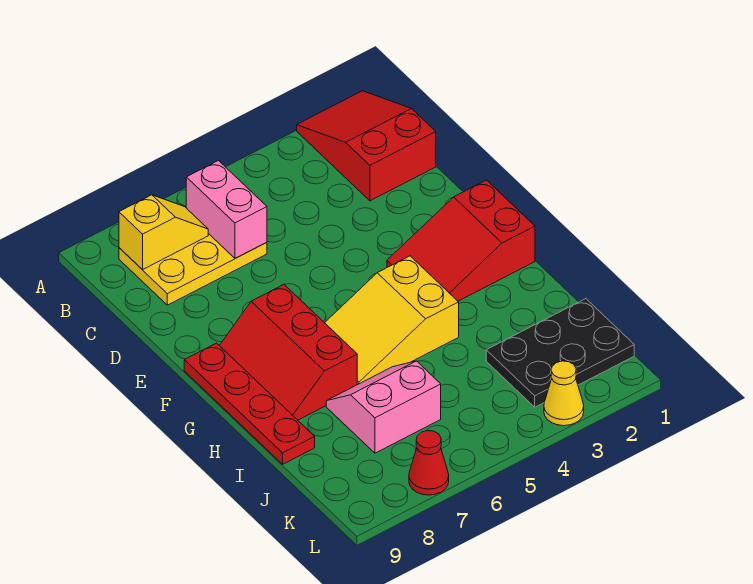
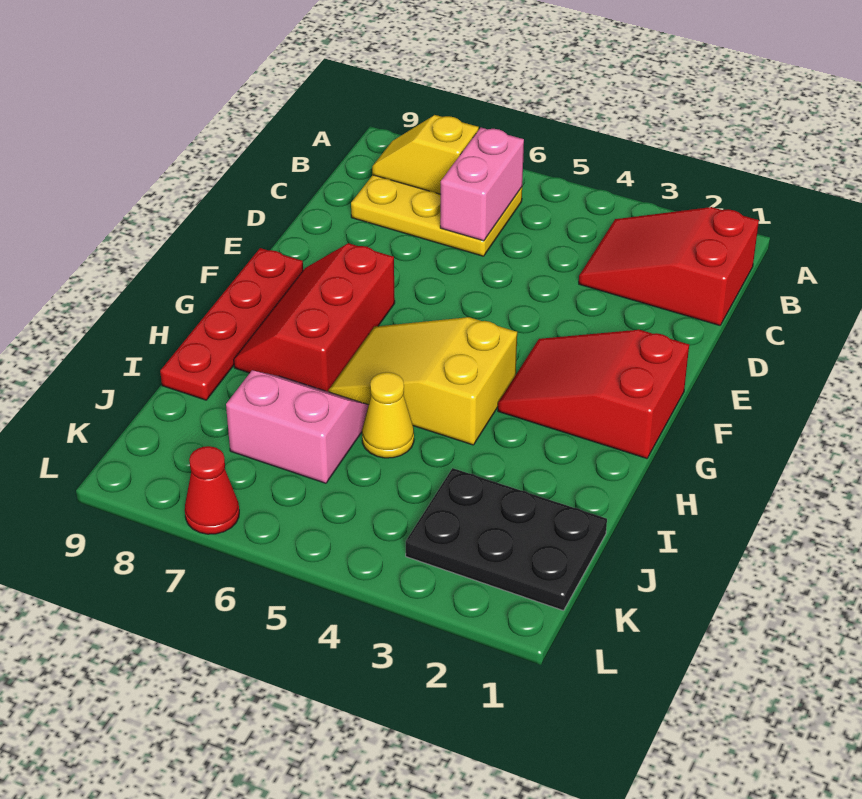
red slope A1:C2 level 1 top C -> red slope B1:C3 level 1 top 1
yellow slope B7:B8 level 2 top 8 -> yellow slope B7:B8 level 2 top 7
yellow cone L3 level 1 -> yellow cone I5 level 1

